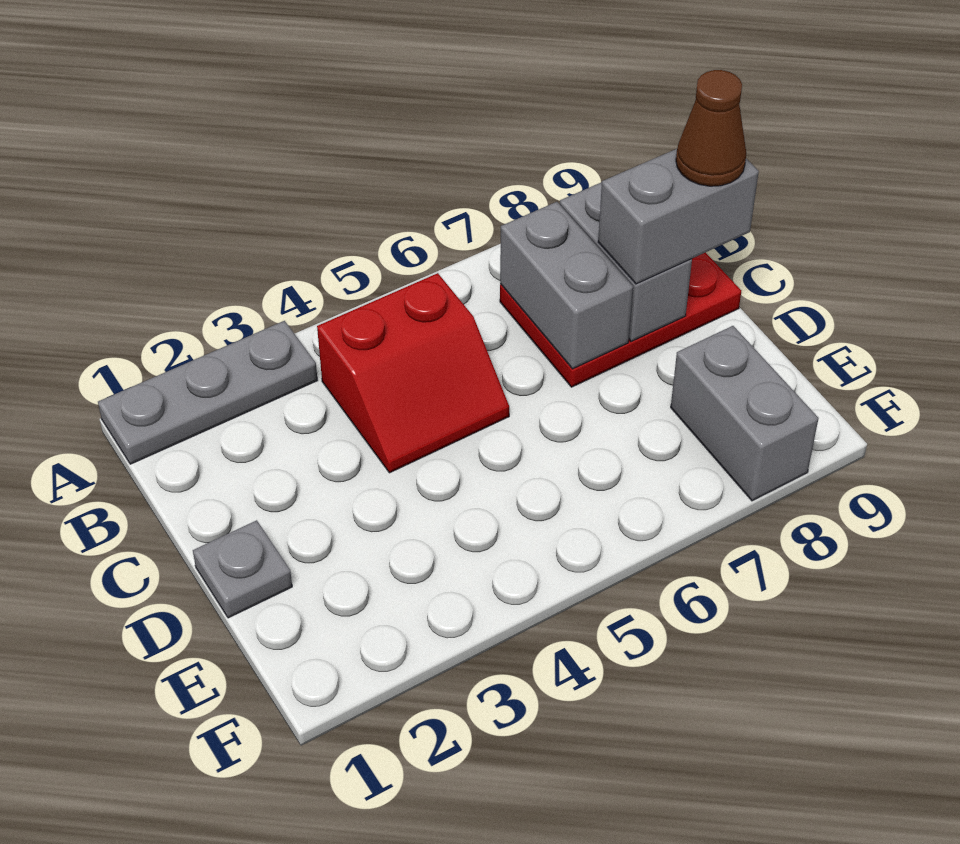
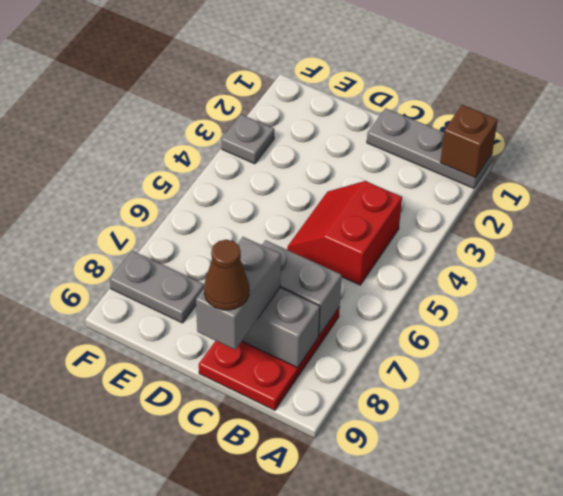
grey plate A1:A3 level 1 -> grey plate A1:C1 level 1
none -> brown brick A1 level 2
grey plate D1 level 1 -> grey plate F3 level 1
grey brick E8:F8 level 1 -> grey plate E8:F8 level 1

